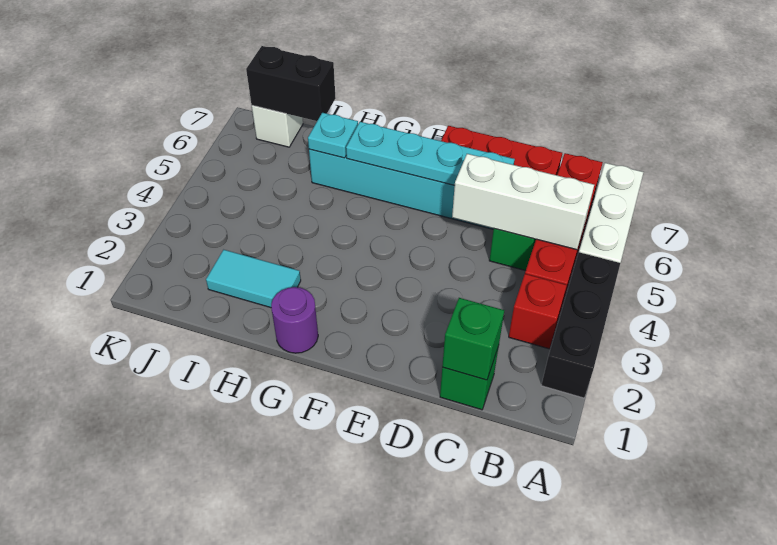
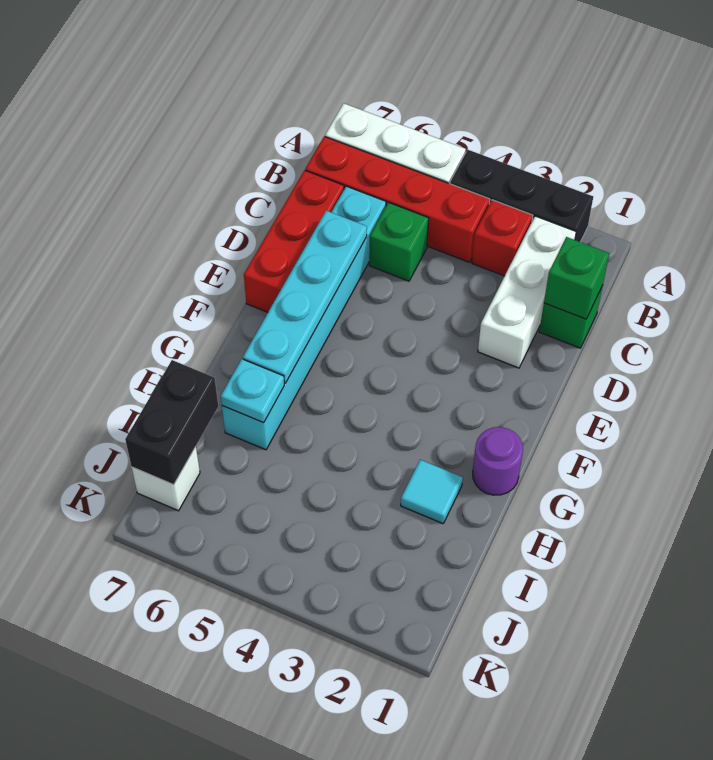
white brick B5:D5 level 2 -> white brick B2:D2 level 1
cyan tile H2:I2 level 1 -> cyan tile H2 level 1

